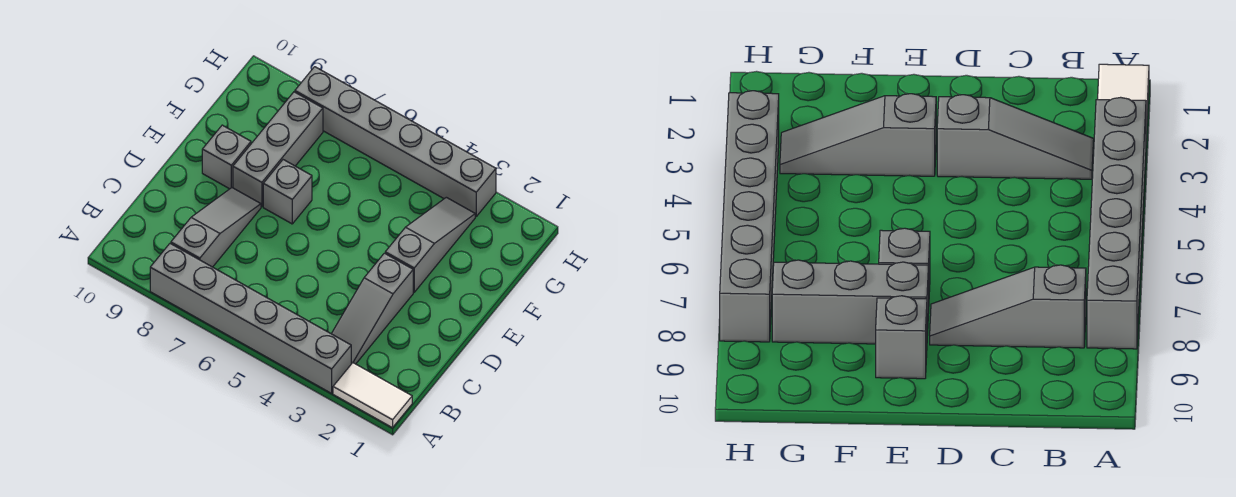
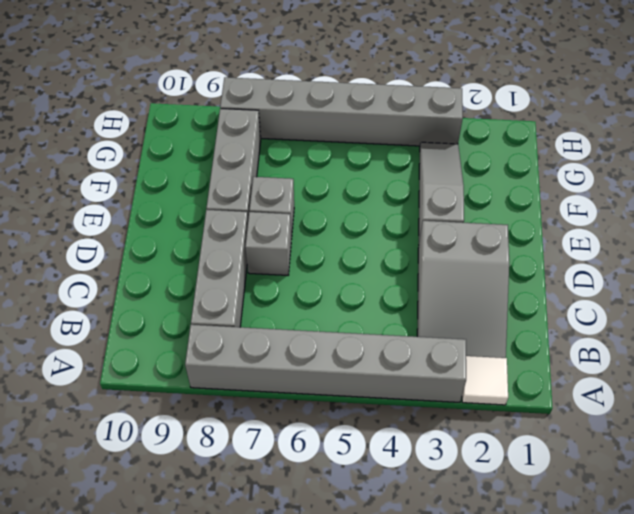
white tile A1:A2 level 1 -> white tile A2 level 1
grey slope B3:D3 level 1 top D -> grey slope B2:D3 level 1 top D
grey slope B8:D8 level 1 top B -> grey brick B8:D8 level 1
grey brick E9 level 1 -> grey brick D7 level 1

